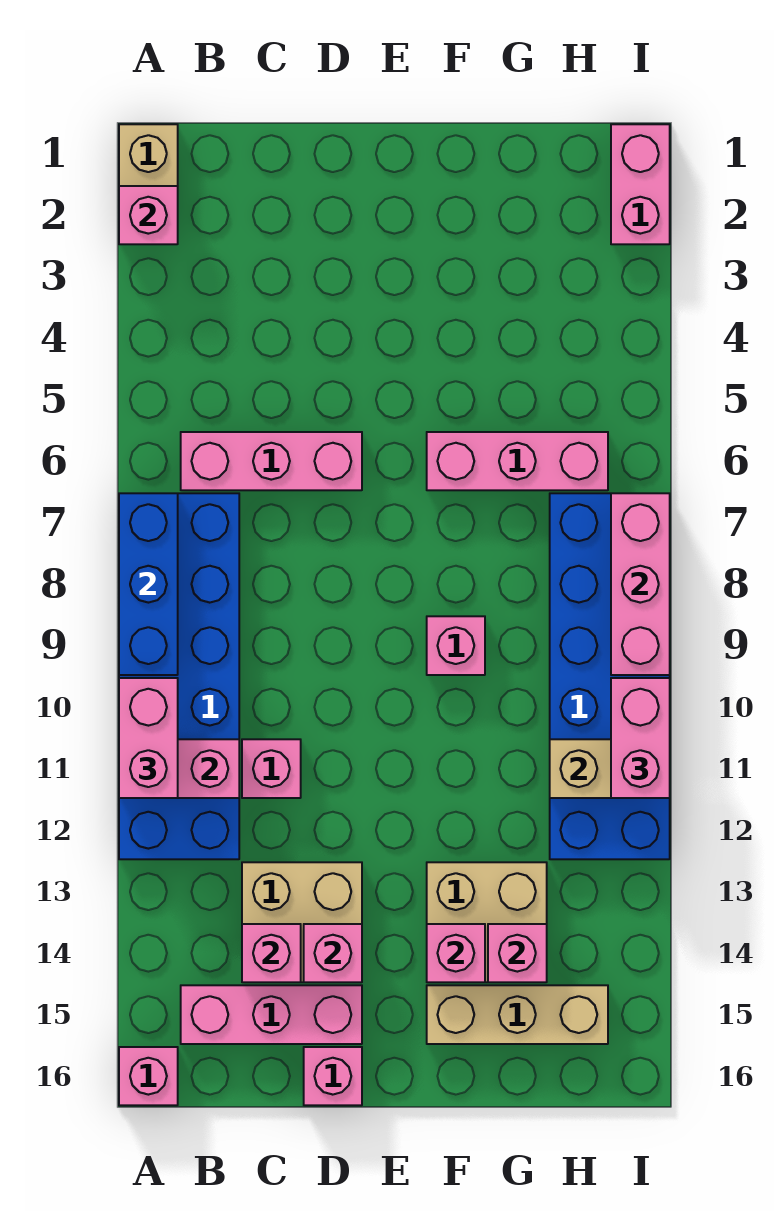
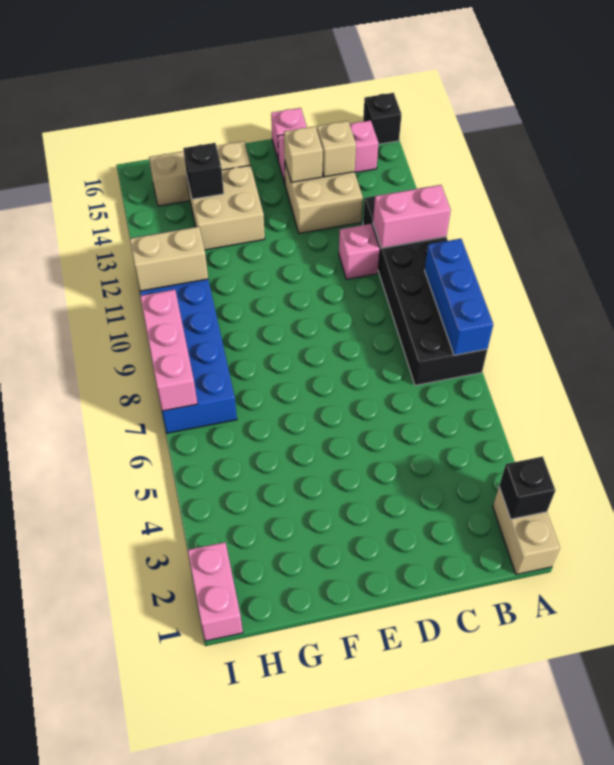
pink brick A2 level 2 -> black brick A2 level 2
blue brick A7:B12 level 1 -> black brick A7:B12 level 1
pink brick A10:A11 level 3 -> none
pink brick A16 level 1 -> black brick A16 level 1
pink brick B6:D6 level 1 -> none
pink brick C14 level 2 -> tan brick C14 level 2
pink brick D14 level 2 -> tan brick D14 level 2
pink brick F6:H6 level 1 -> none
pink brick F9 level 1 -> none
pink brick F14 level 2 -> none
pink brick G14 level 2 -> black brick G14 level 2
pink brick I10:I11 level 3 -> none

